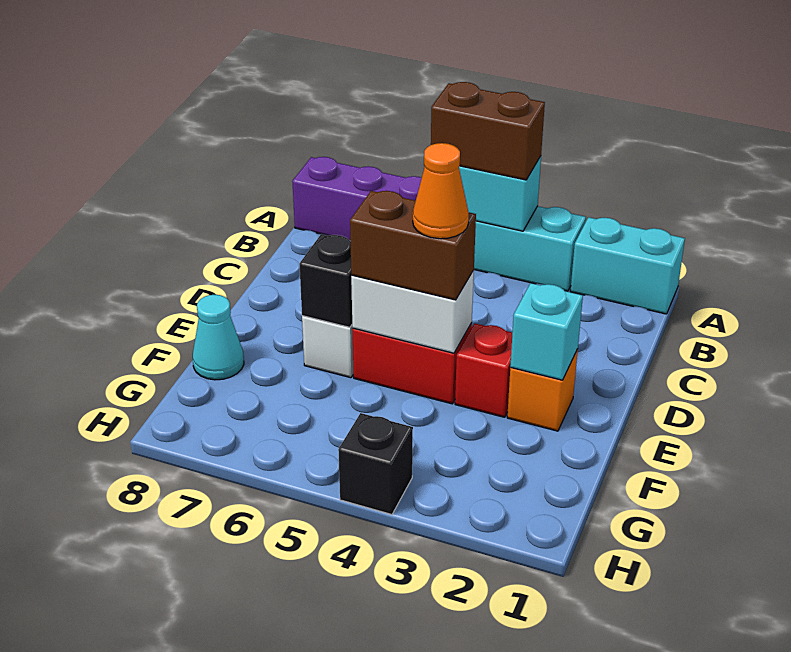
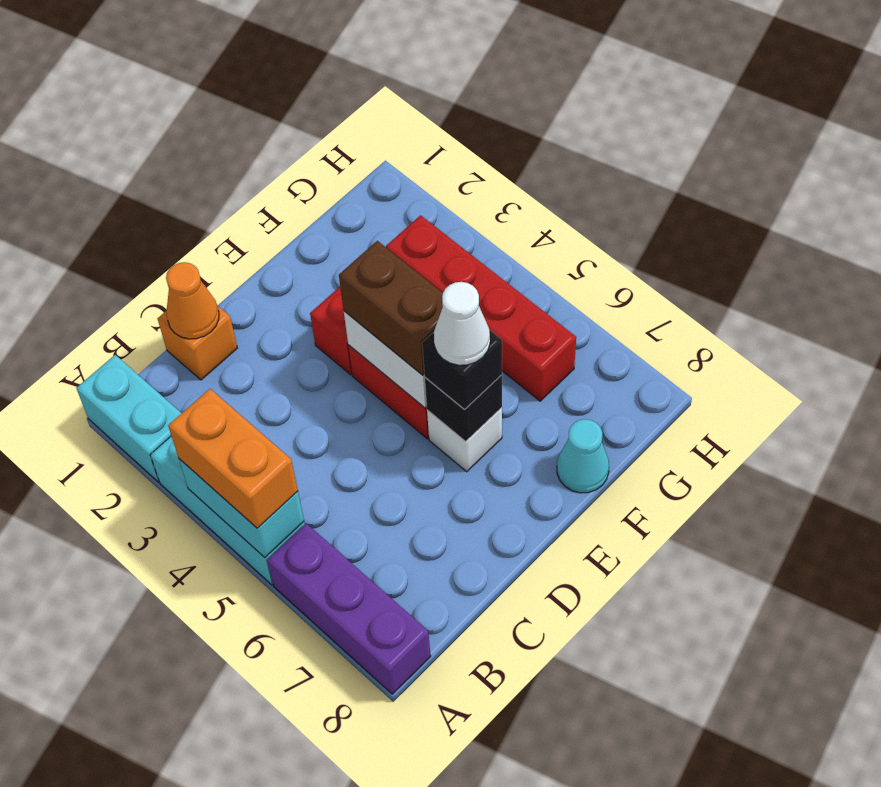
brown brick A4:A5 level 3 -> orange brick A4:A5 level 3
orange brick E2 level 1 -> orange brick C1 level 1
cyan brick E2 level 2 -> none
orange cone E4 level 4 -> orange cone C1 level 2
none -> white cone E6 level 4
none -> red brick G3:G6 level 1
black brick H4 level 1 -> black brick E6 level 3

